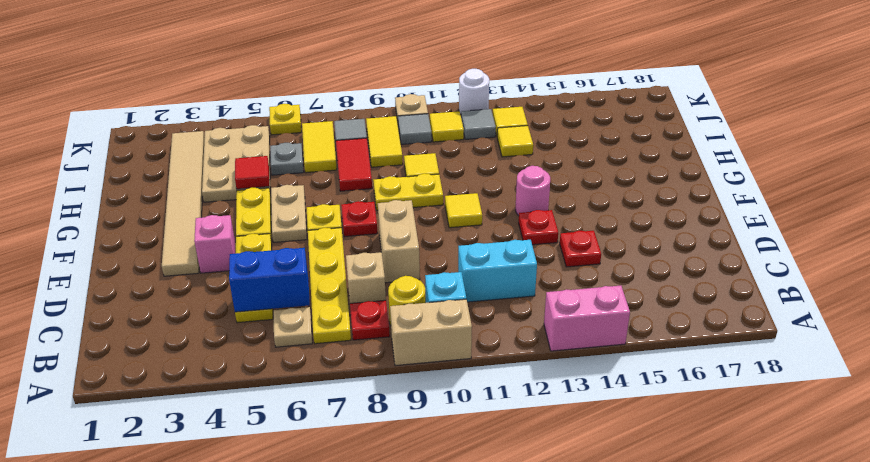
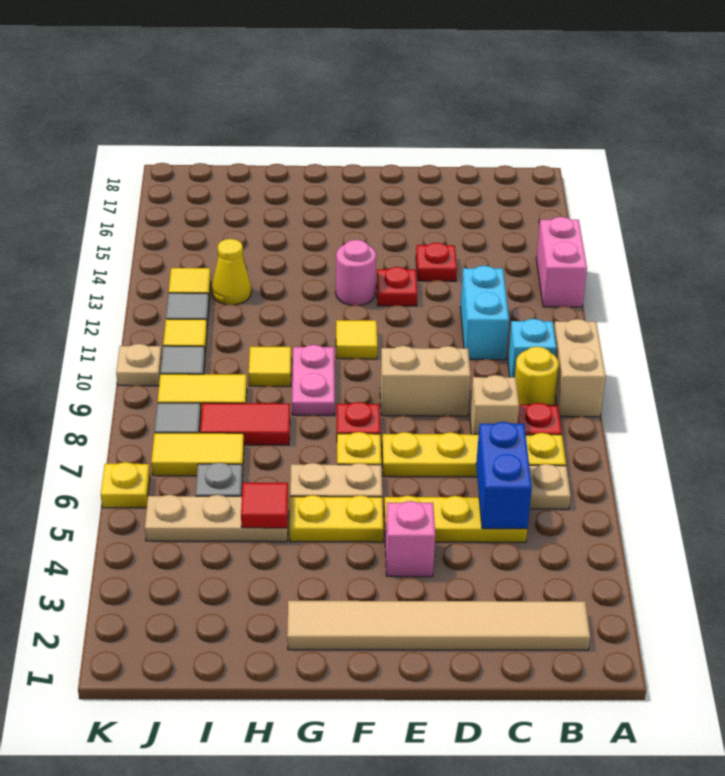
tan tile E3:J3 level 1 -> tan tile B2:G2 level 1
yellow plate G9:G10 level 1 -> pink plate G9:G10 level 1
tan plate H4:J5 level 1 -> tan plate H5:J5 level 1
yellow tile I13 level 1 -> yellow cone I13 level 1
white round brick K12 level 1 -> none

